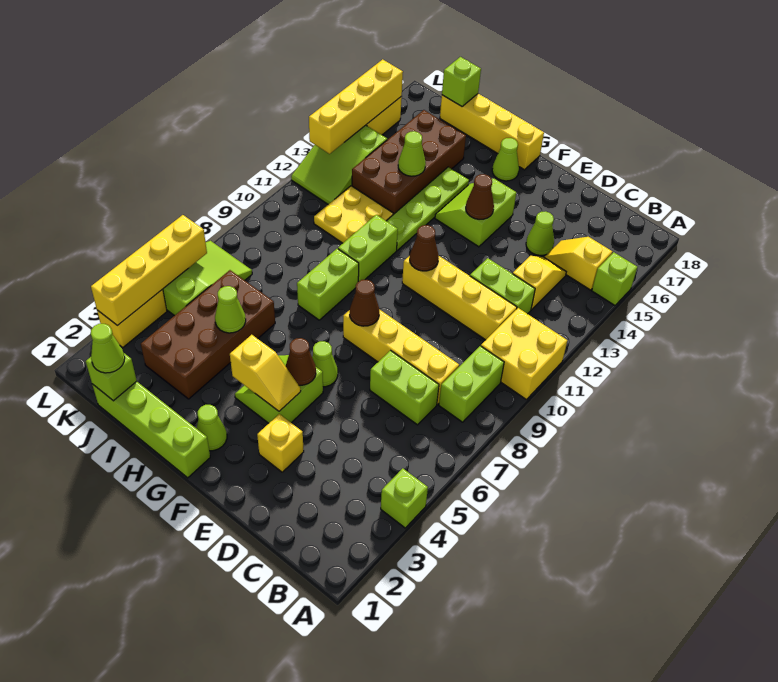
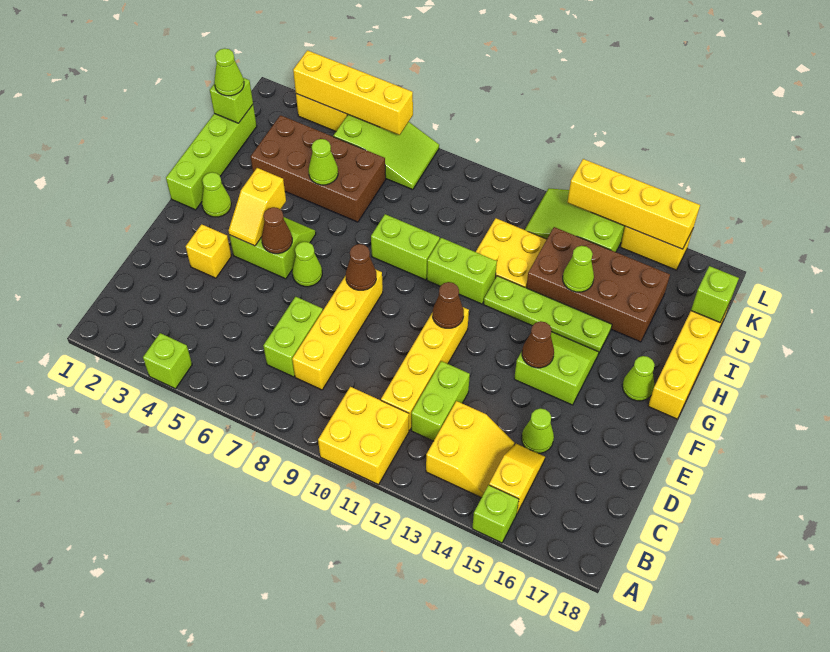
lime brick B8:B9 level 1 -> none
yellow slope C13:C14 level 1 top 13 -> yellow slope B13:C14 level 1 top 13

